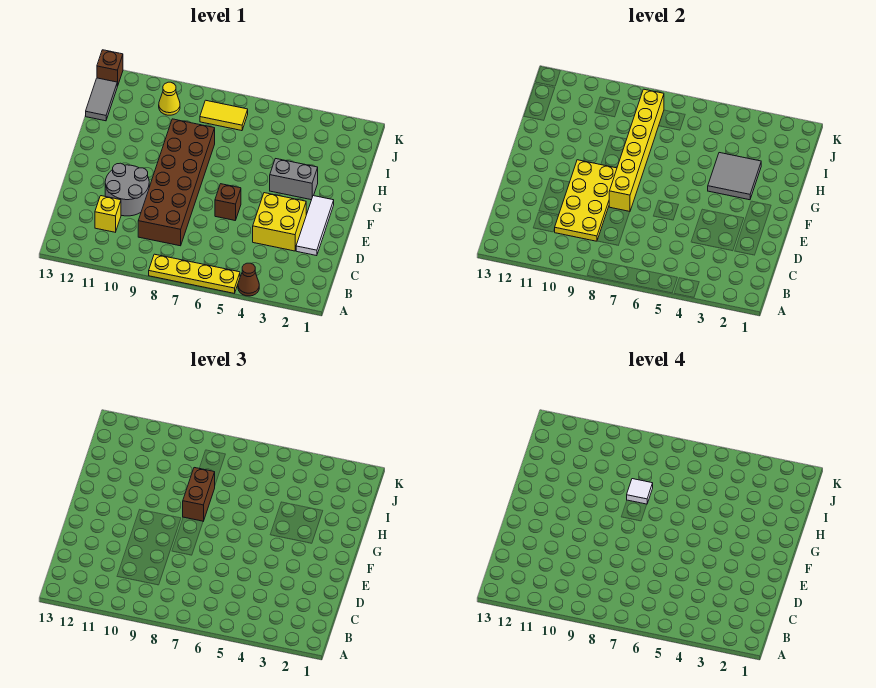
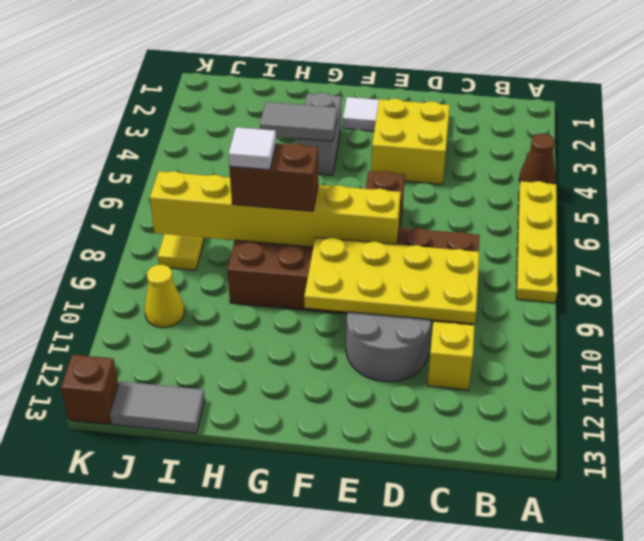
grey tile G3:H4 level 2 -> grey tile G4:H4 level 2

